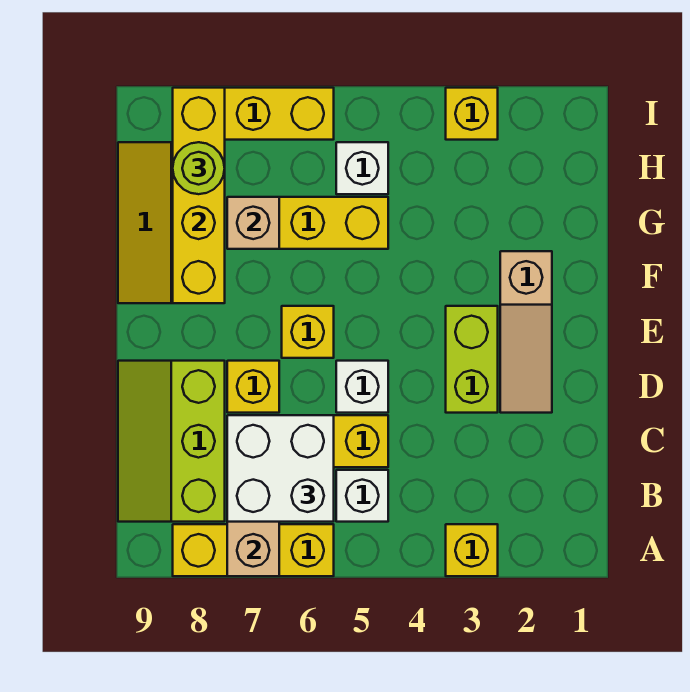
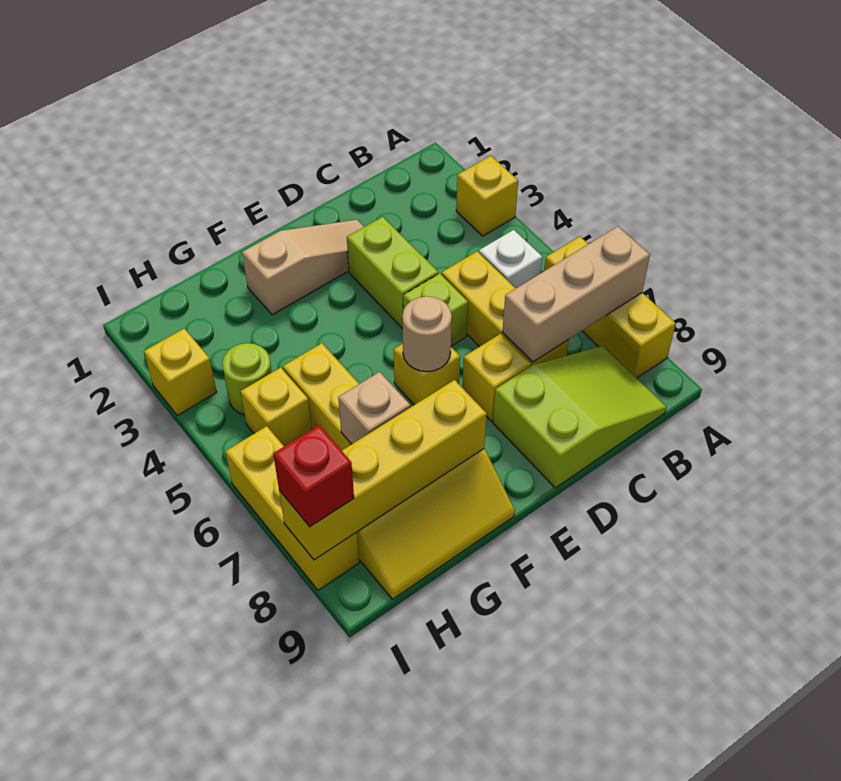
white brick B6:C7 level 3 -> none
lime slope B8:D9 level 1 top 8 -> lime slope B8:D9 level 1 top D
lime brick D3:E3 level 1 -> lime brick D3:D4 level 1
white brick D5 level 1 -> lime brick D5 level 1
none -> tan round brick E6 level 2
white brick H5 level 1 -> yellow brick H5 level 1
lime round brick H8 level 3 -> lime round brick H4 level 1
none -> red brick I8 level 3

